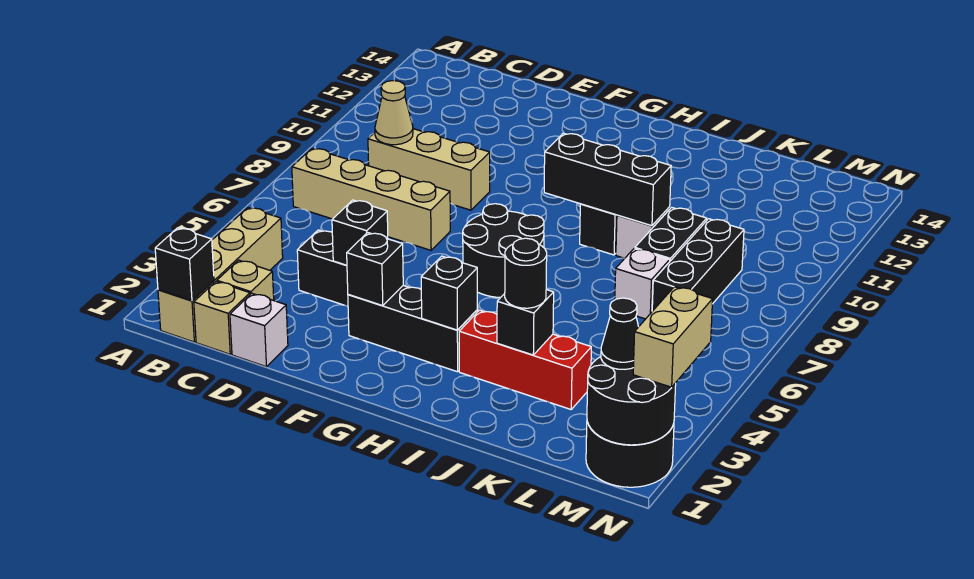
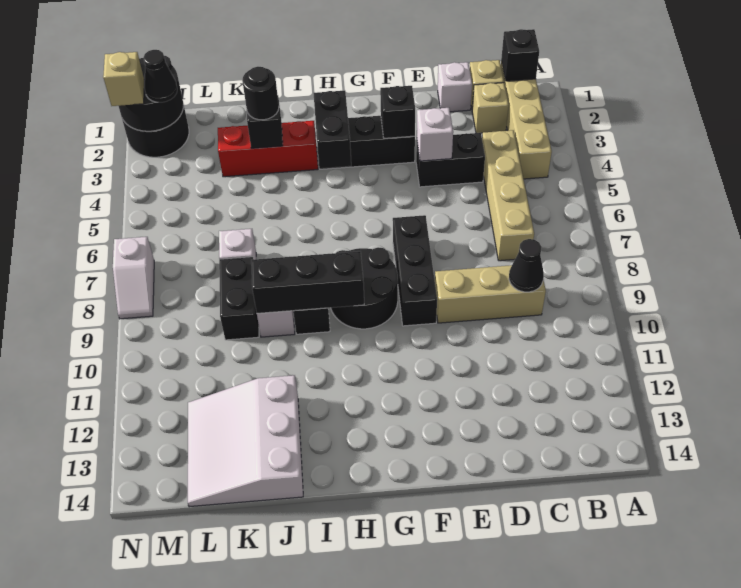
tan brick B7:E7 level 1 -> tan brick C4:C7 level 1
tan cone C9 level 2 -> black cone C9 level 2
black brick E4 level 2 -> white brick E4 level 2
black round brick G6:H7 level 1 -> black round brick G8:H9 level 1
black brick H3 level 2 -> black brick H3:H4 level 2
none -> white slope J12:L14 level 1 top J
black brick L7:L9 level 1 -> black brick F7:F9 level 1
tan brick N2:N3 level 3 -> tan brick N2 level 3
none -> white slope N7:N8 level 1 top 7

